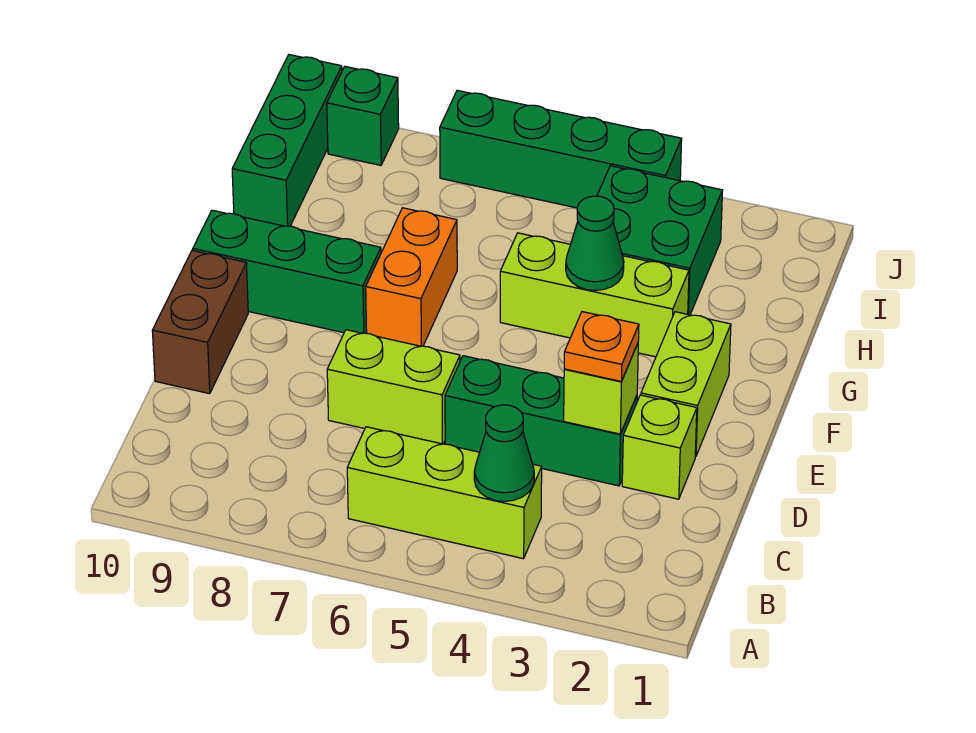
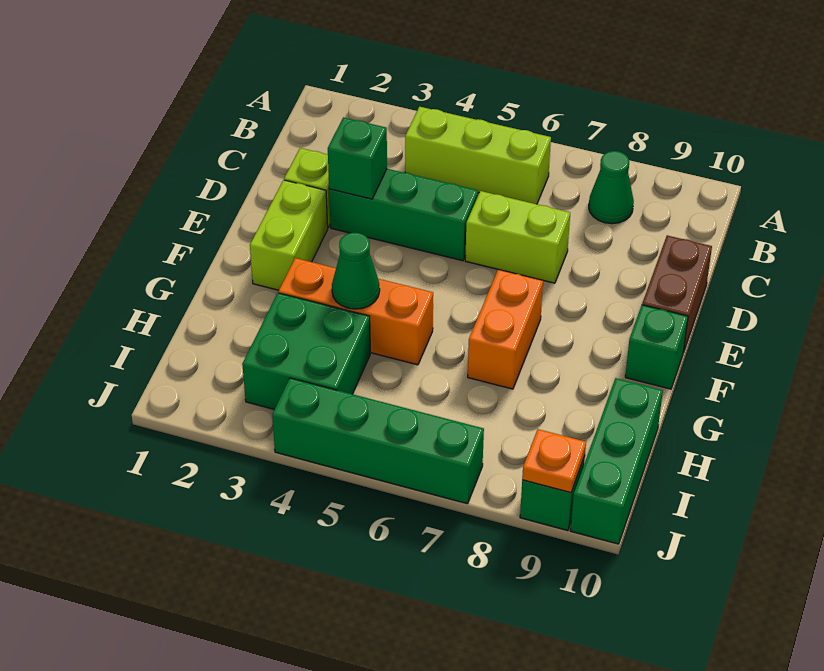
green cone B4 level 2 -> green cone B8 level 1
lime brick D3 level 2 -> green brick D3 level 2
orange plate D3 level 3 -> orange plate J9 level 2
green brick F8:F10 level 1 -> green brick F10 level 1
lime brick G3:G5 level 1 -> orange brick G3:G5 level 1

